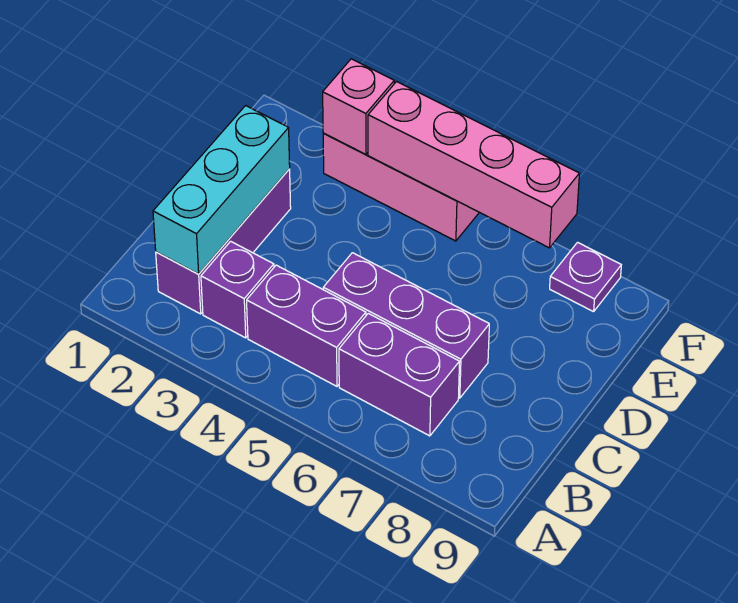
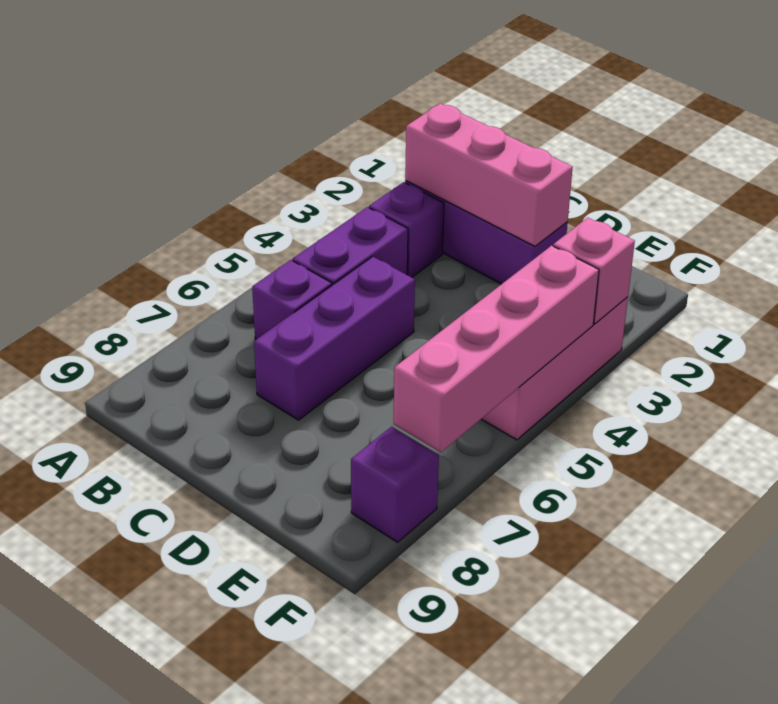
cyan brick B2:D2 level 2 -> pink brick B2:D2 level 2
purple brick B6:B7 level 1 -> purple brick B6 level 1
purple plate F8 level 1 -> purple brick F8 level 1

